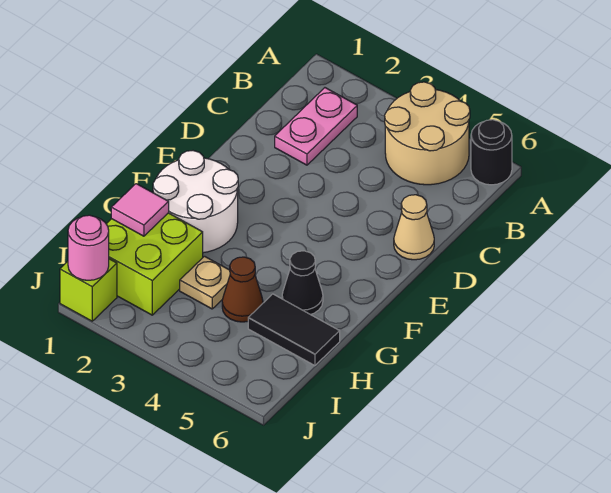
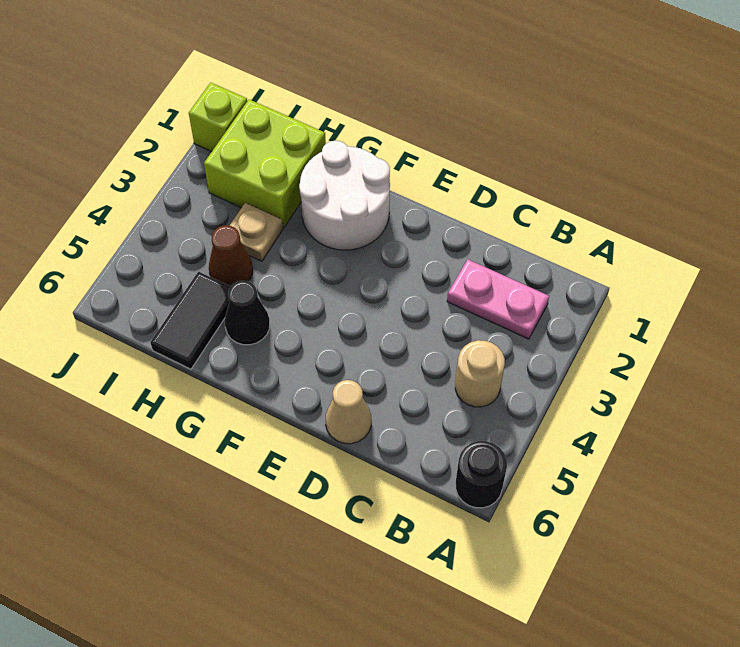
tan round brick A4:B5 level 1 -> tan round brick B4 level 1
pink tile H1 level 2 -> none
pink round brick J1 level 2 -> none

